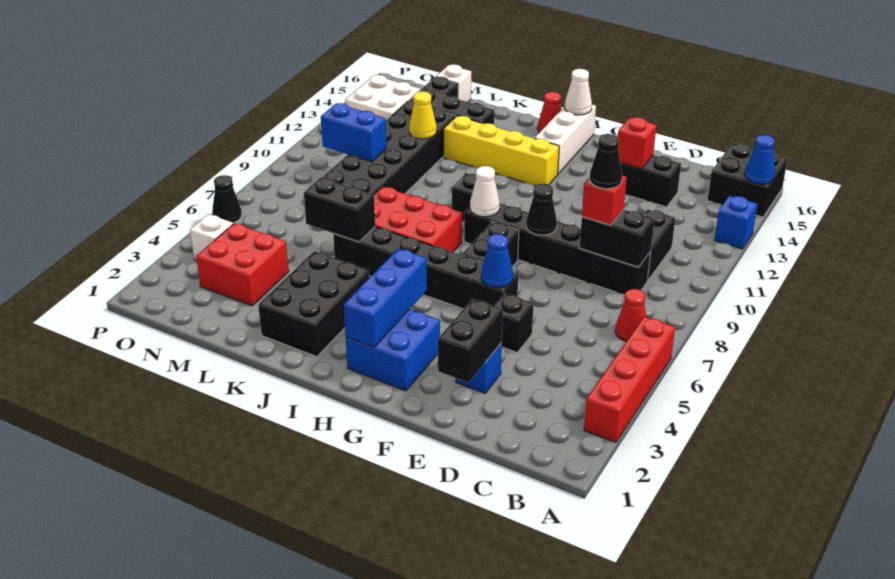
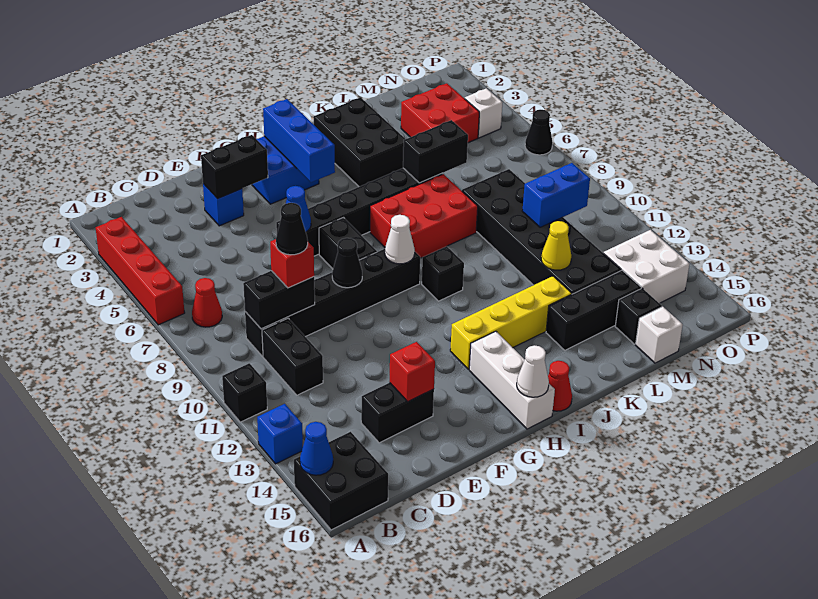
black brick E2:E3 level 2 -> black brick E3:F3 level 2
black brick E5 level 1 -> black brick A11 level 1

